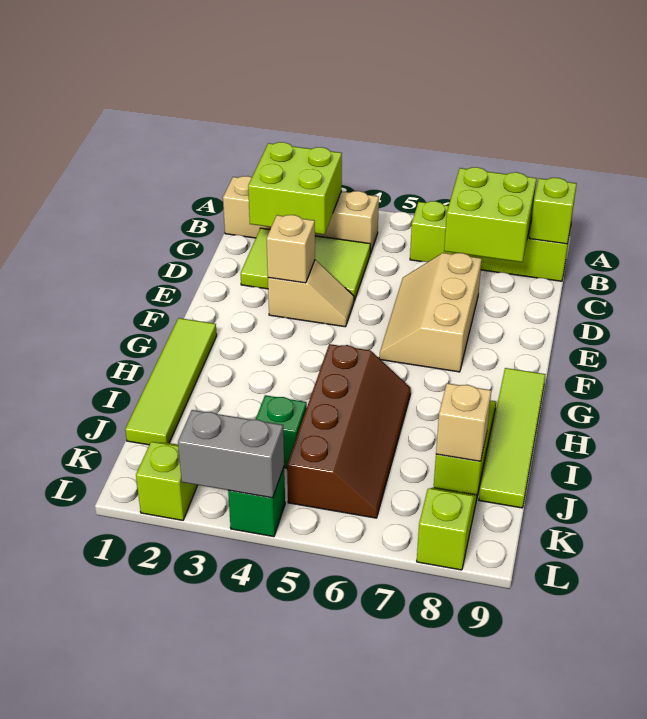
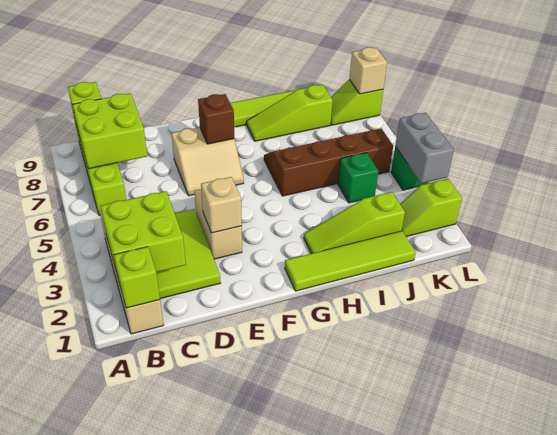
none -> lime brick B1 level 2
tan slope D6:F7 level 1 top 7 -> tan slope E6:F7 level 1 top 7
tan slope E3:E4 level 1 top 3 -> tan brick E3:E4 level 1
none -> brown brick F7 level 2
none -> lime slope H2:J2 level 1 top J
tan brick J8 level 2 -> tan brick L8 level 2

